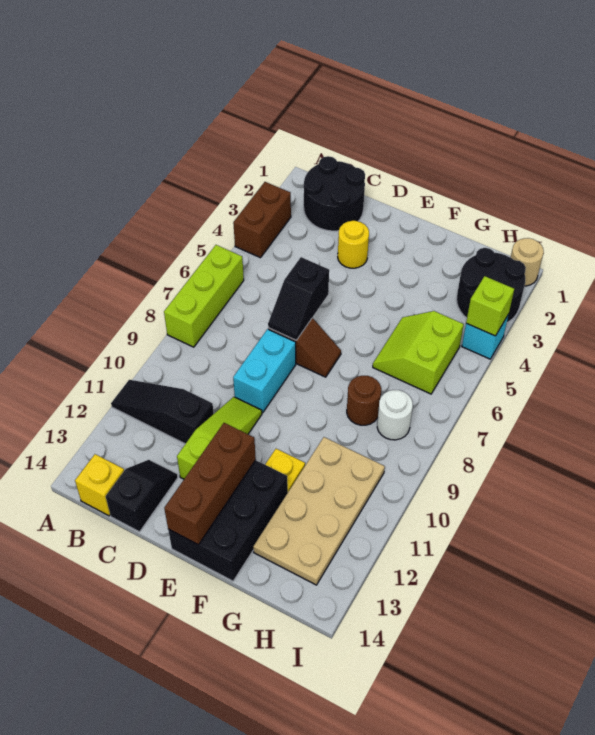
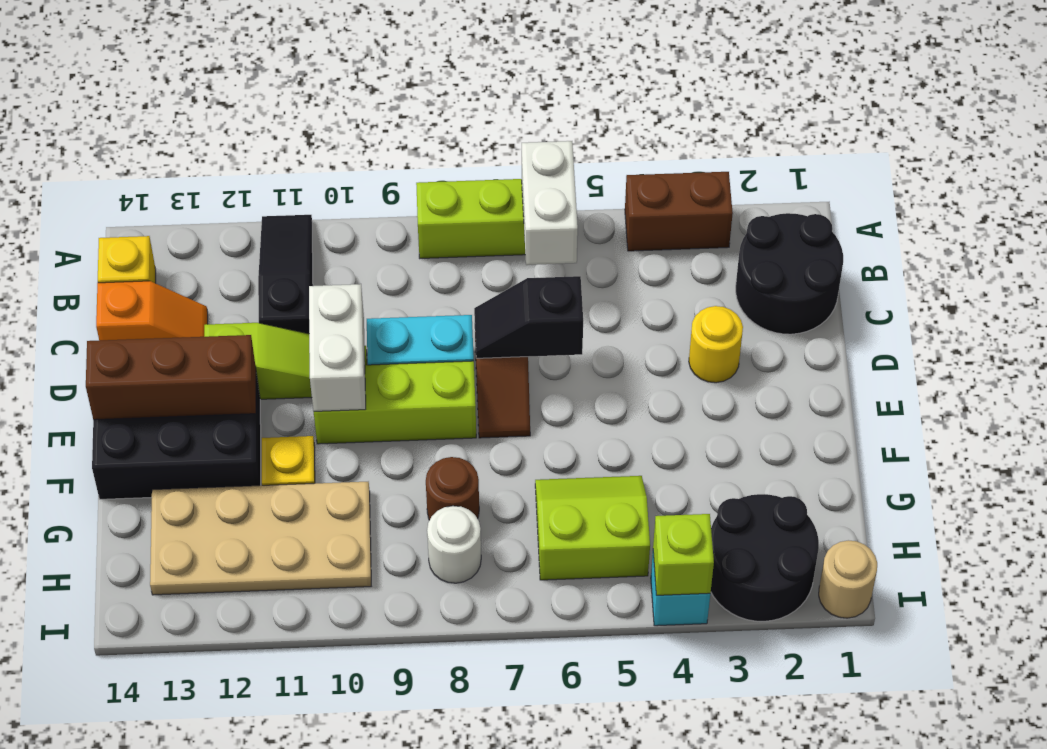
none -> white brick A6:B6 level 2
black slope C13:C14 level 1 top 14 -> orange slope C13:C14 level 1 top 14
none -> white brick D10:E10 level 2
none -> lime brick E8:E10 level 1

